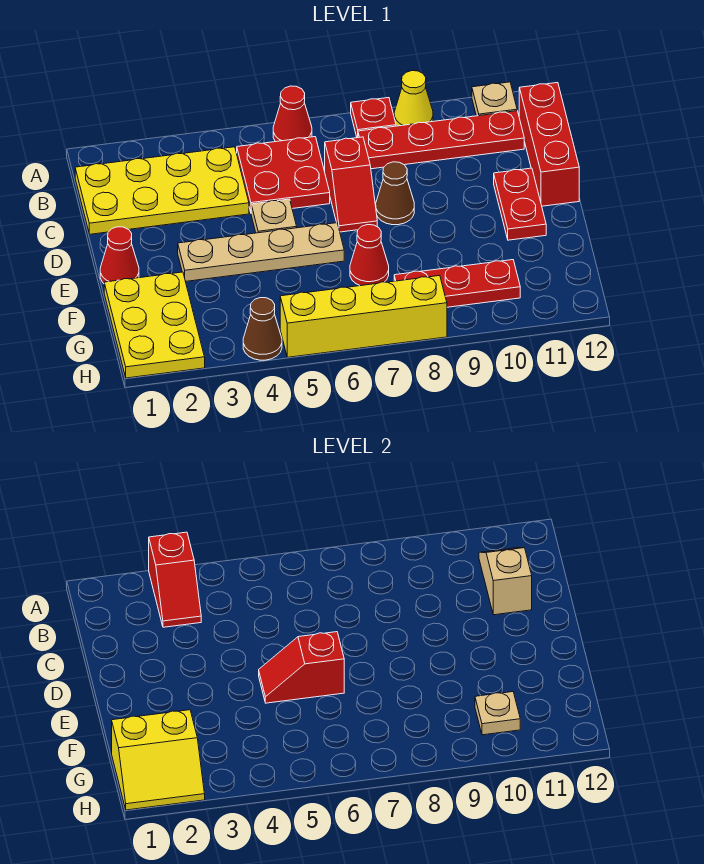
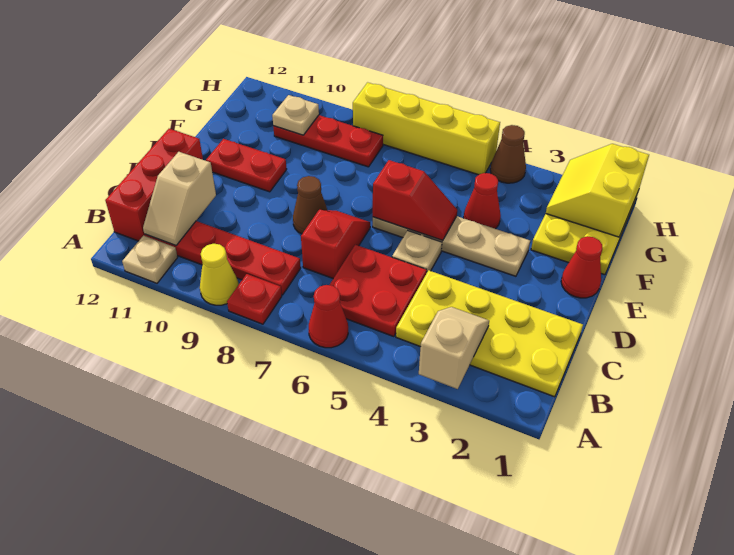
red slope A3:B3 level 2 top A -> tan slope A3:B3 level 2 top A
red plate D11:E11 level 1 -> red plate E10:E11 level 1
red cone F7 level 1 -> red cone F4 level 1
yellow slope G1:H2 level 2 top G -> yellow slope G1:H2 level 2 top 1

